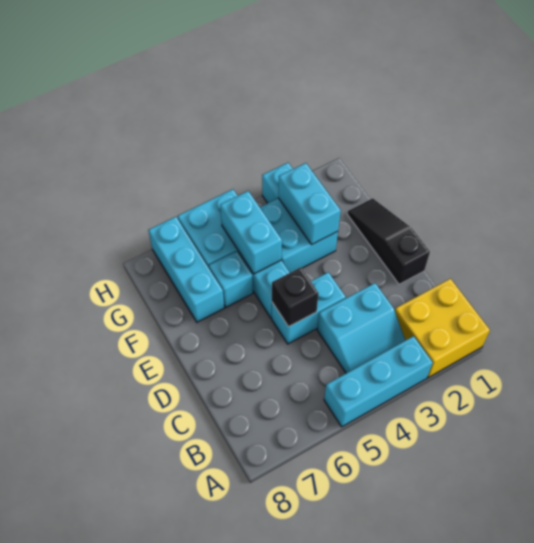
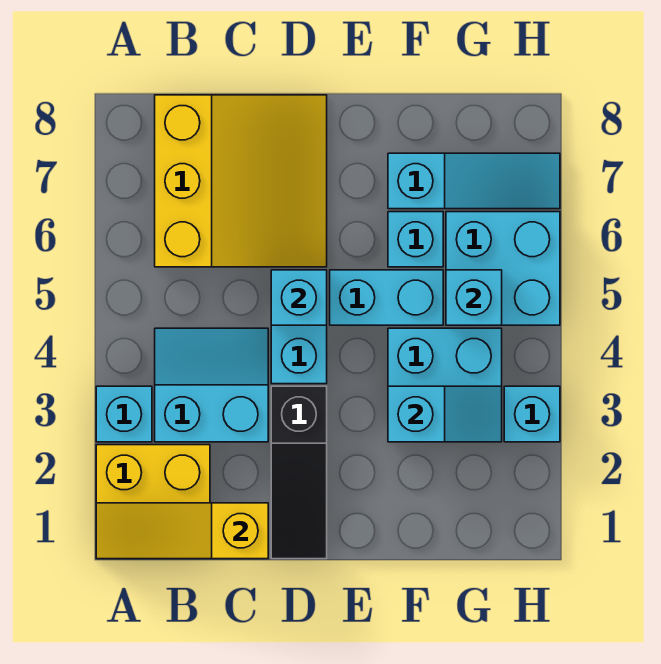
none -> yellow slope A1:C1 level 2 top C
cyan brick A3:A5 level 1 -> cyan brick A3 level 1
cyan slope B3:C4 level 1 top C -> cyan slope B3:C4 level 1 top 3
none -> yellow slope B6:D8 level 1 top B
black slope D1:F1 level 1 top D -> black slope D1:D3 level 1 top 3
black brick D5 level 2 -> cyan brick D5 level 2
cyan brick F3:G3 level 2 -> cyan slope F3:G3 level 2 top F
cyan brick F5:G5 level 2 -> cyan brick G5 level 2
cyan brick F7:H7 level 1 -> cyan slope F7:H7 level 1 top F

